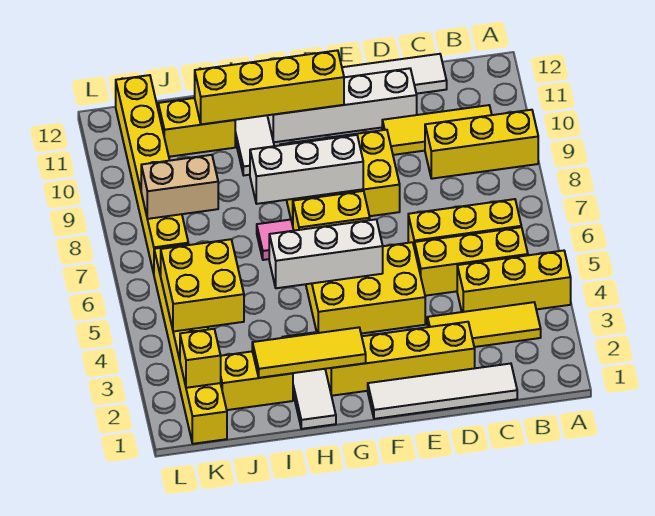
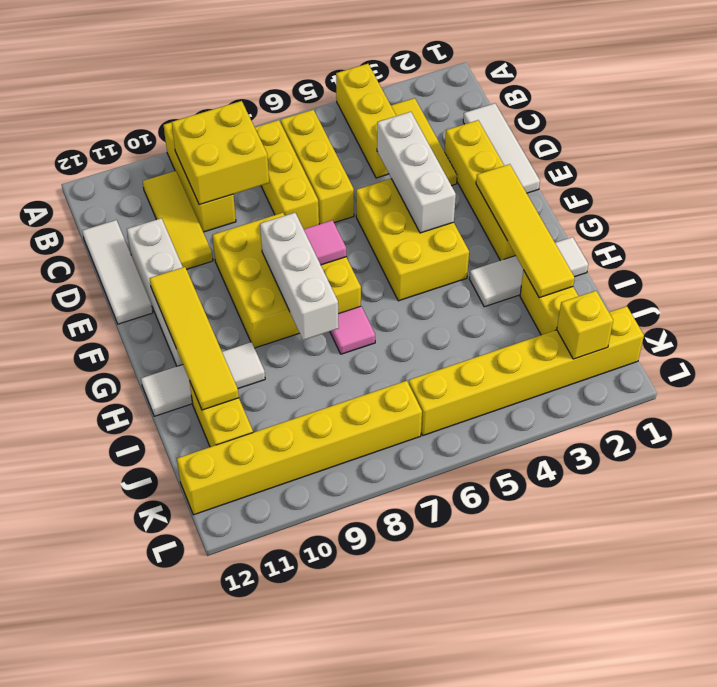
yellow brick B5:D5 level 1 -> yellow brick B7:D7 level 1
white tile C1:F1 level 1 -> white tile C1:E1 level 1
white brick F5:H5 level 2 -> white brick D4:F4 level 2
none -> pink tile F7 level 2
yellow brick F11:I11 level 2 -> yellow tile F11:I11 level 2
yellow tile G2:I2 level 2 -> yellow tile F2:I2 level 2
yellow brick J4:K5 level 2 -> yellow brick B8:C9 level 2
tan brick J8:K8 level 2 -> none

